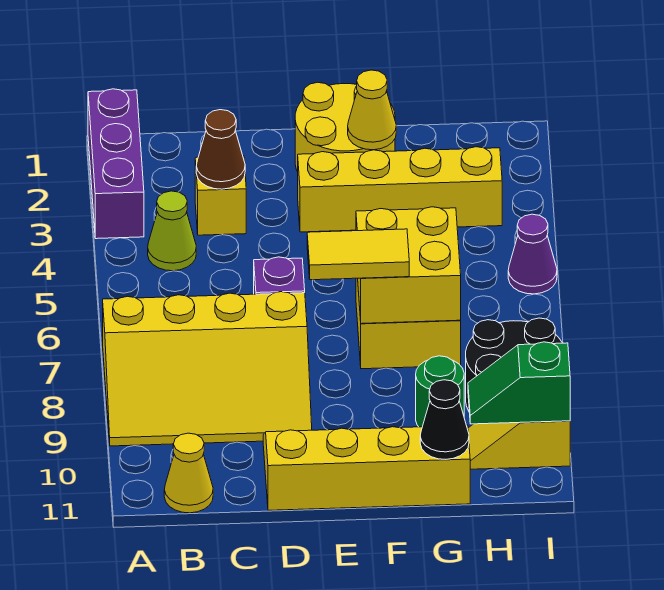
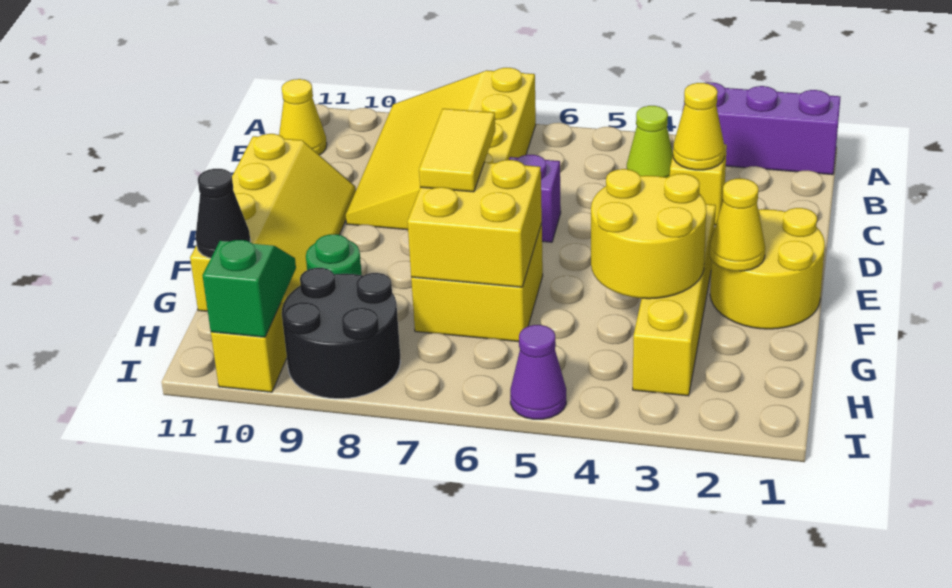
brown cone C3 level 2 -> yellow cone C3 level 2
none -> yellow round brick F3:G4 level 2

